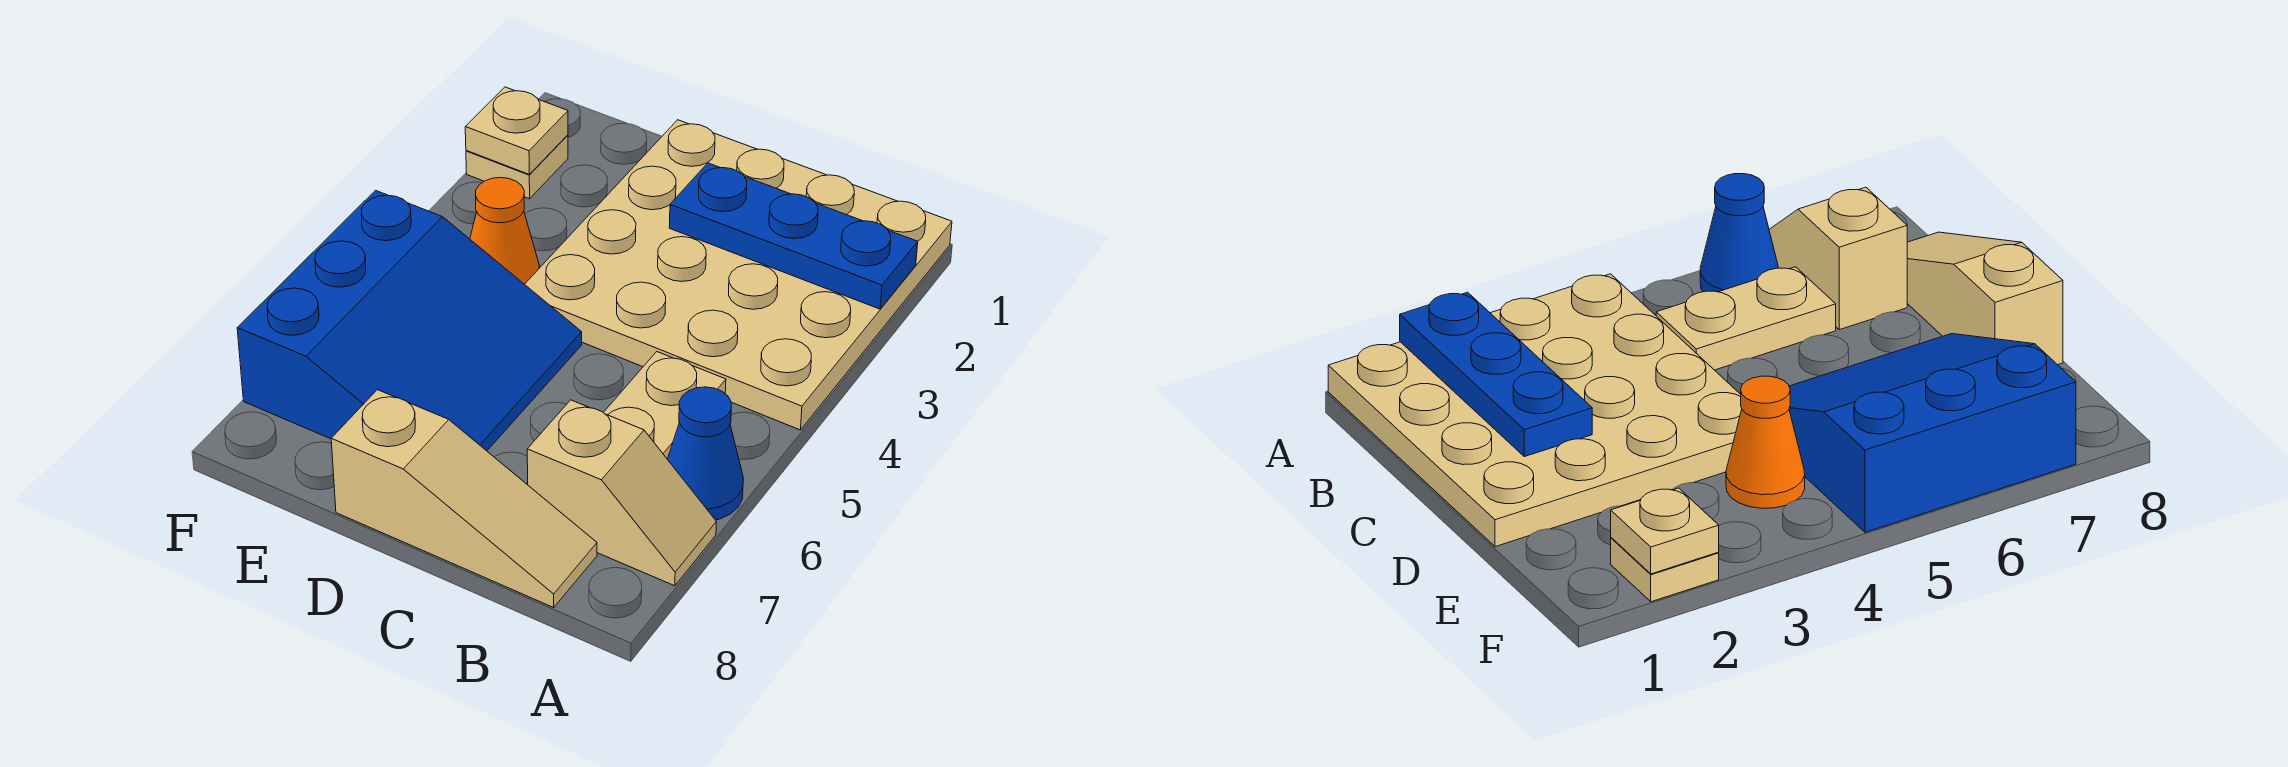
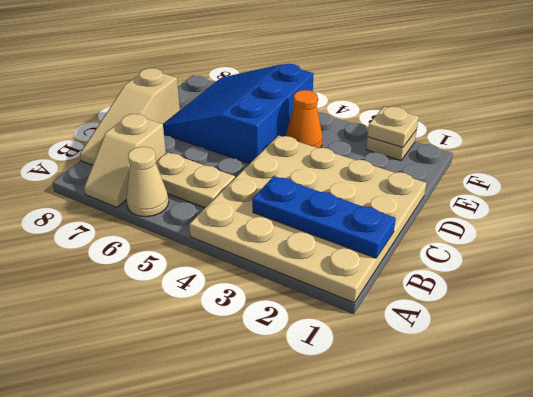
blue plate A2:C2 level 2 -> blue plate B1:B3 level 2
blue cone A6 level 1 -> tan cone A6 level 1
blue slope D5:F7 level 1 top F -> blue slope D5:F7 level 1 top 5

